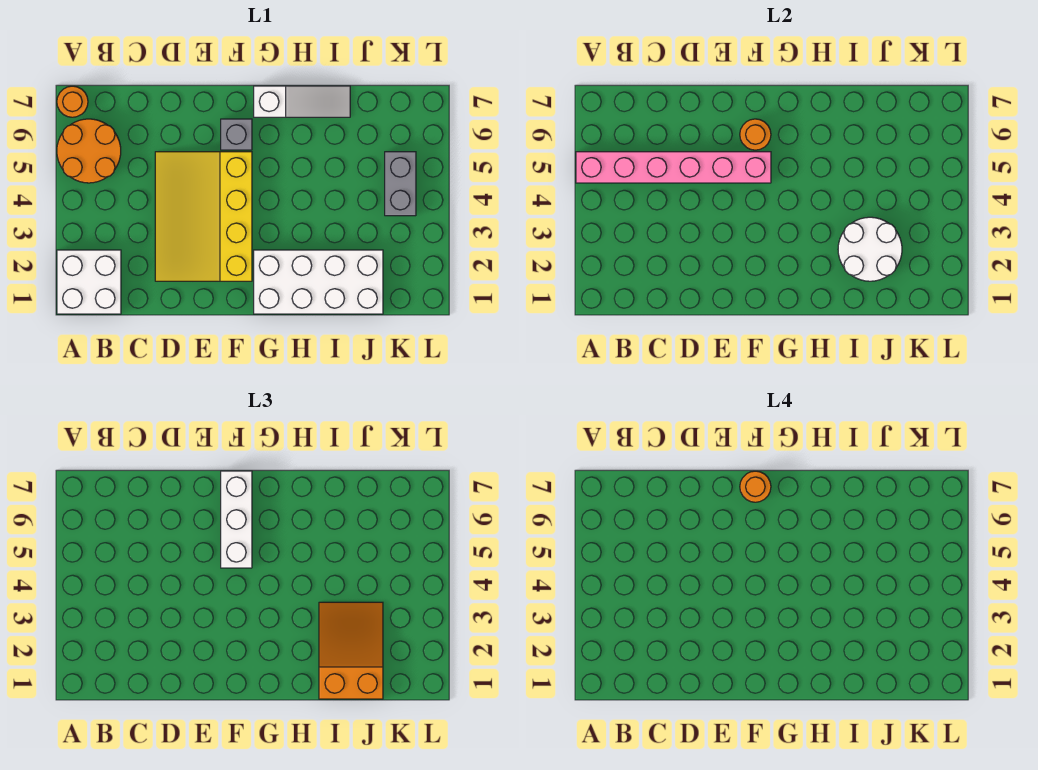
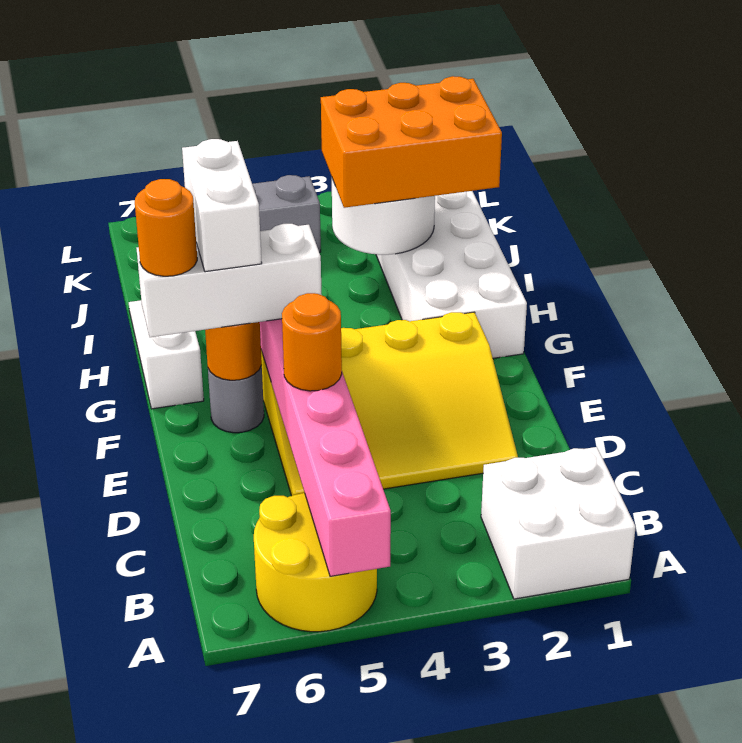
orange round brick A5:B6 level 1 -> yellow round brick A5:B6 level 1
orange round brick A7 level 1 -> orange round brick D5 level 3
grey brick F6 level 1 -> grey round brick F6 level 1
none -> white brick F6:G6 level 4
orange slope I1:J3 level 3 top 1 -> orange brick I1:J3 level 3

